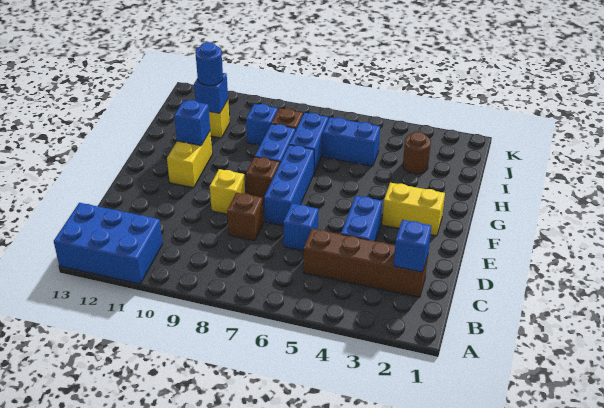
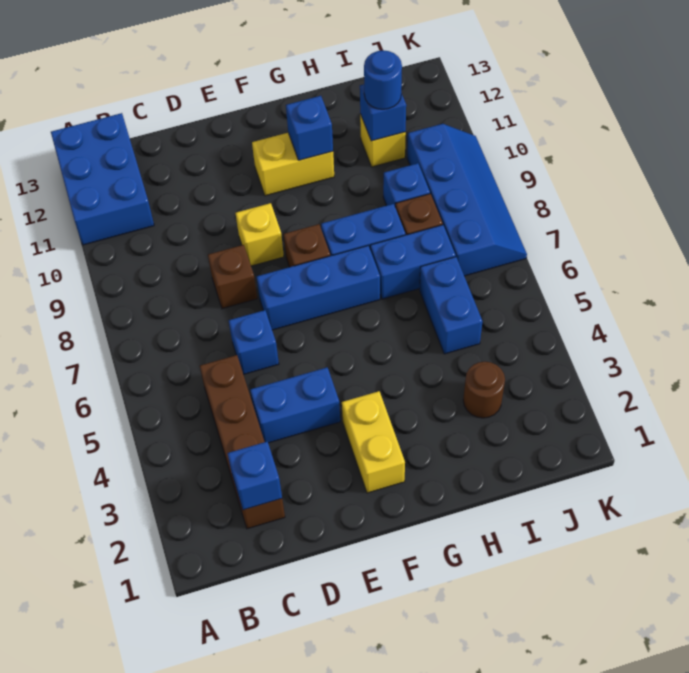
none -> blue slope J7:K10 level 1 top J

